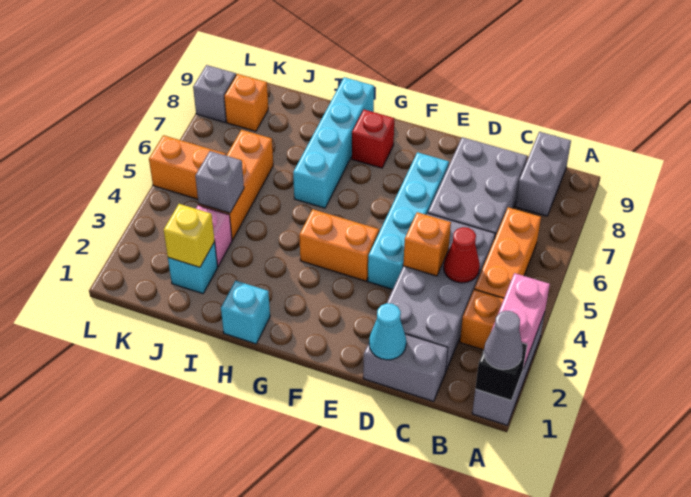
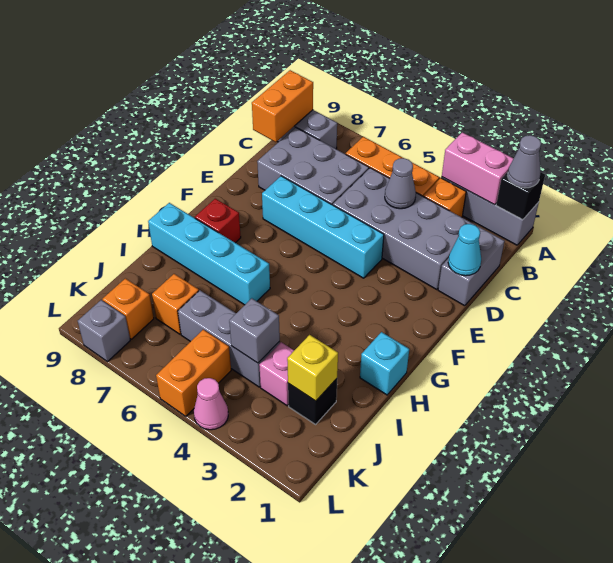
red cone C4 level 2 -> grey cone C4 level 2
orange brick D4 level 2 -> orange brick J7 level 1
orange brick F4:G4 level 1 -> orange brick B9:C9 level 2
cyan brick J2 level 1 -> black brick J2 level 1
orange brick J4:J6 level 1 -> grey brick J4:J6 level 1
none -> pink cone L4 level 1

